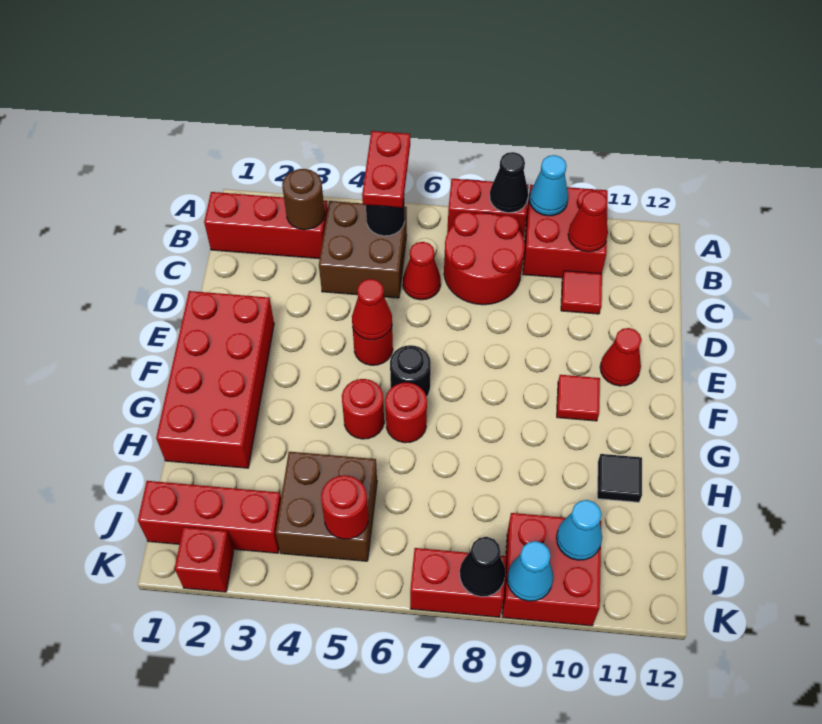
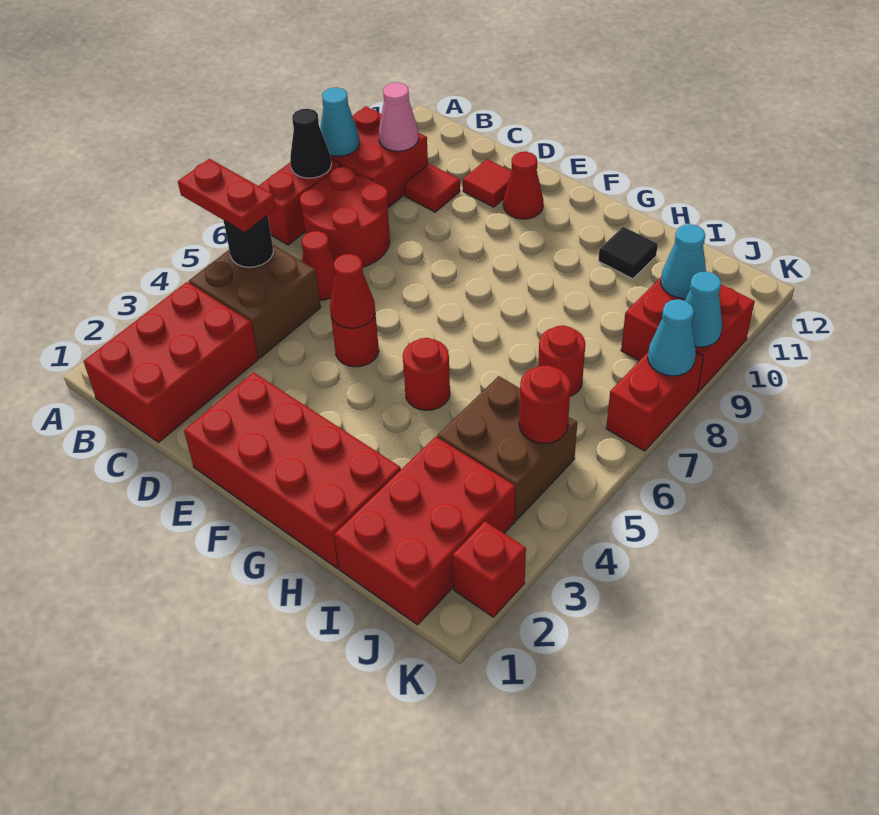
red brick B1:B3 level 1 -> red brick B1:C3 level 1
brown round brick B3 level 2 -> none
red cone B10 level 2 -> pink cone B10 level 2
black round brick F6 level 1 -> none
red tile F10 level 1 -> red tile D11 level 1
red round brick G6 level 1 -> red round brick I7 level 1
red brick J1:J3 level 1 -> red brick I1:J3 level 1
black cone K8 level 2 -> cyan cone K8 level 2

